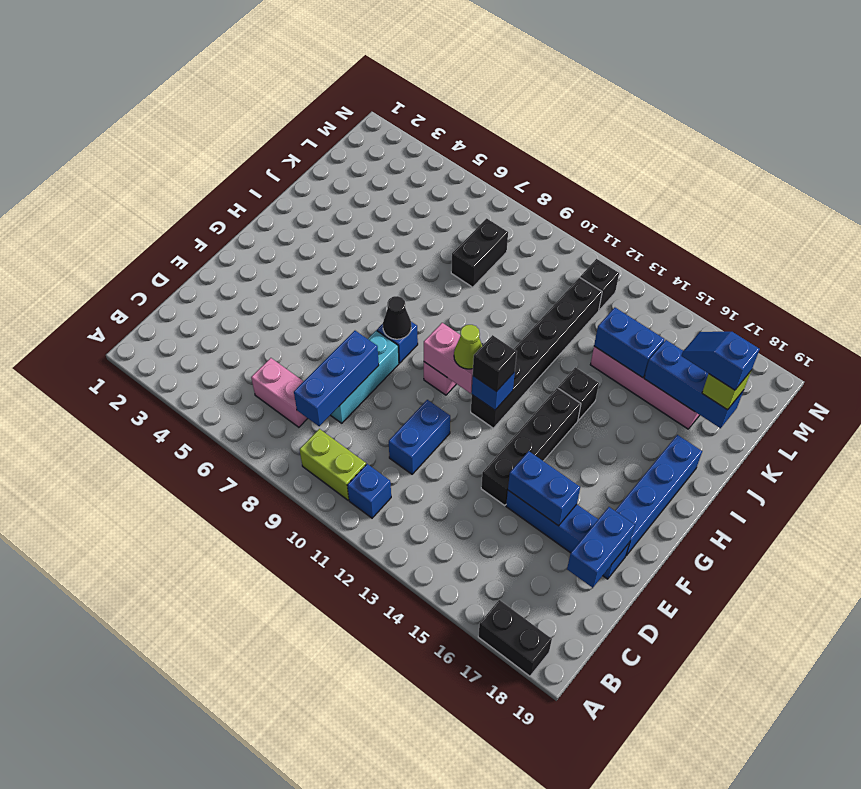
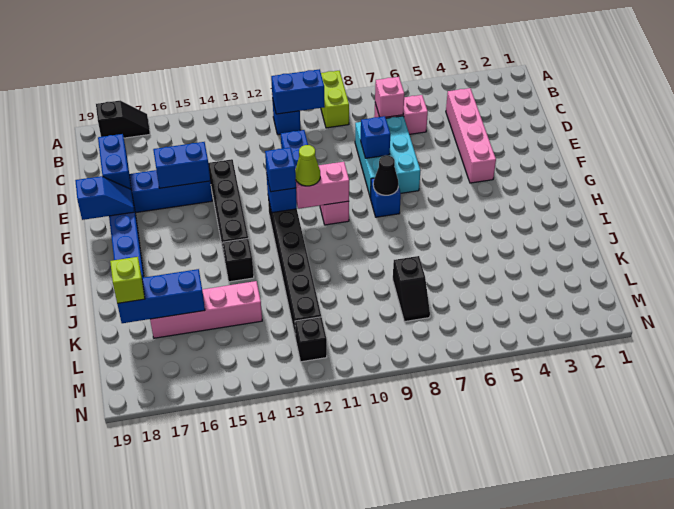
black brick A17:A18 level 1 -> black slope A17:A18 level 1 top 18
lime brick B9:B10 level 1 -> lime brick A9:B9 level 1
none -> pink brick C4:F4 level 1
none -> pink brick C7 level 2
blue brick C8:E8 level 2 -> blue brick E8 level 2
cyan brick D8:F8 level 1 -> cyan brick D7:F8 level 1
black brick G12 level 3 -> blue brick G12 level 3
black brick K8:L8 level 1 -> black slope K8:L8 level 1 top K
blue brick K14:K15 level 2 -> blue brick B10:B11 level 2
blue slope K17:K18 level 4 top 18 -> blue slope F18:F19 level 2 top 19

